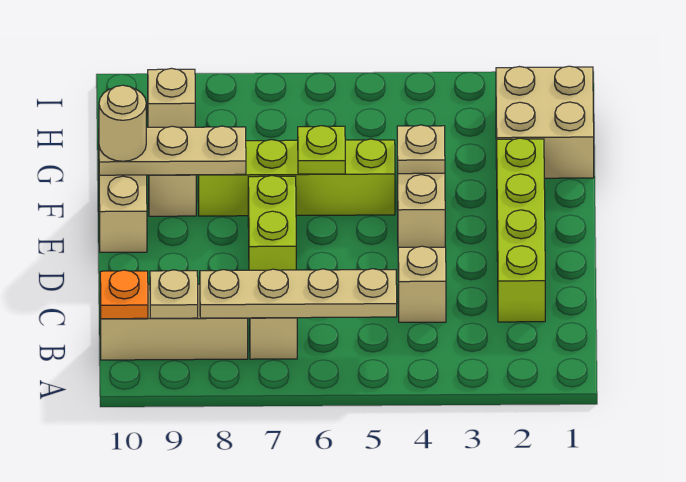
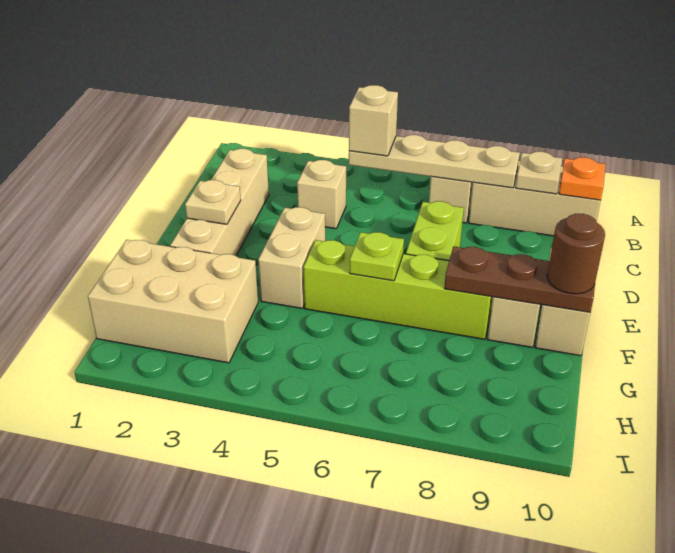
lime brick C2:F2 level 1 -> tan brick C2:F2 level 1
tan plate F4 level 2 -> tan plate E2 level 2
tan plate F8:F10 level 2 -> brown plate F8:F10 level 2
tan round brick F10 level 3 -> brown round brick F10 level 3
tan brick G1:H2 level 1 -> tan brick G1:H3 level 1
tan brick H9 level 1 -> tan brick B5 level 3

